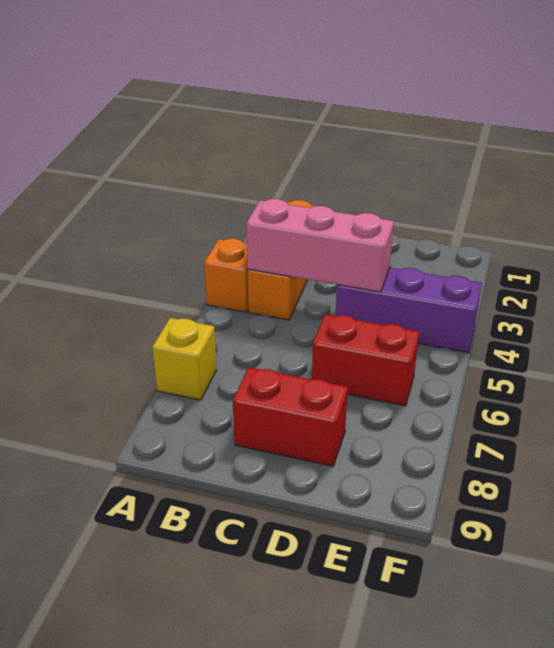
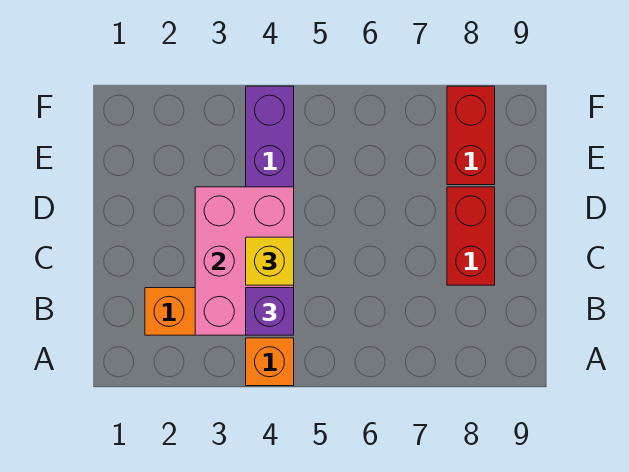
yellow brick A7 level 1 -> yellow brick C4 level 3
pink brick B4:D4 level 2 -> pink brick B3:D4 level 2
none -> purple brick B4 level 3
red brick D6:E6 level 1 -> red brick E8:F8 level 1

